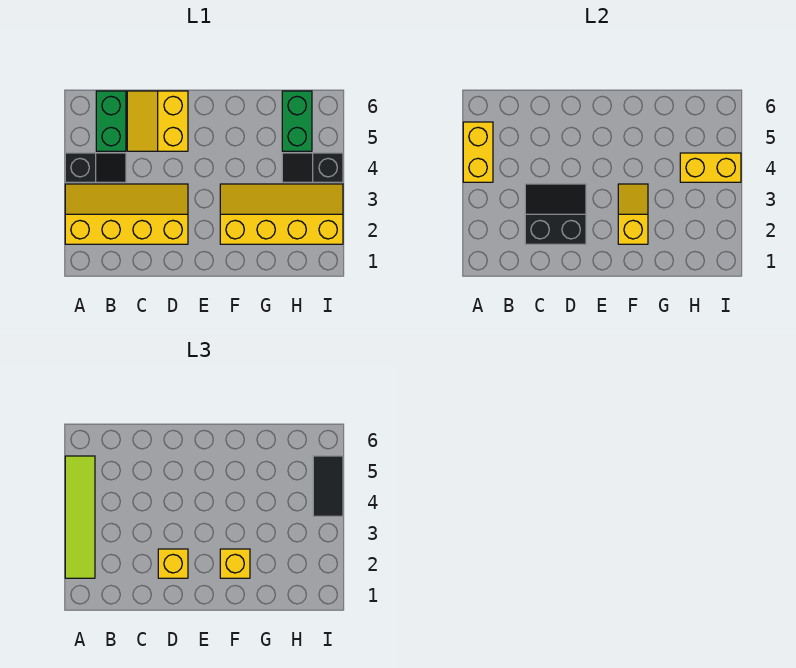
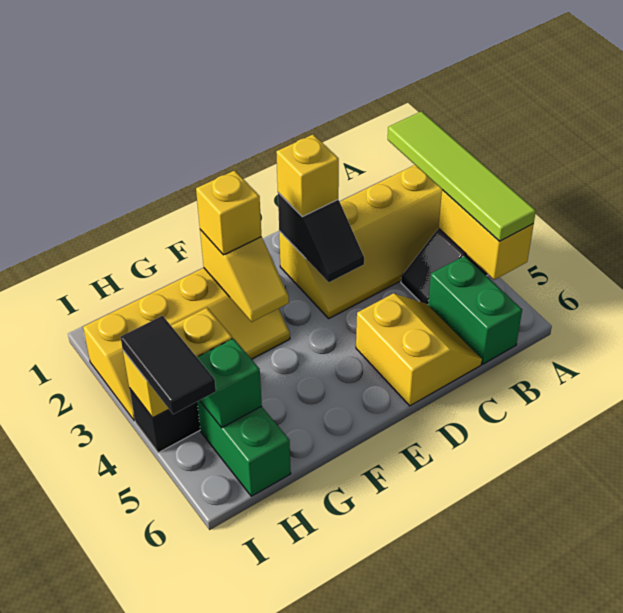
black slope C2:D3 level 2 top 2 -> black slope D2:D3 level 2 top 2
none -> green brick H5 level 2

